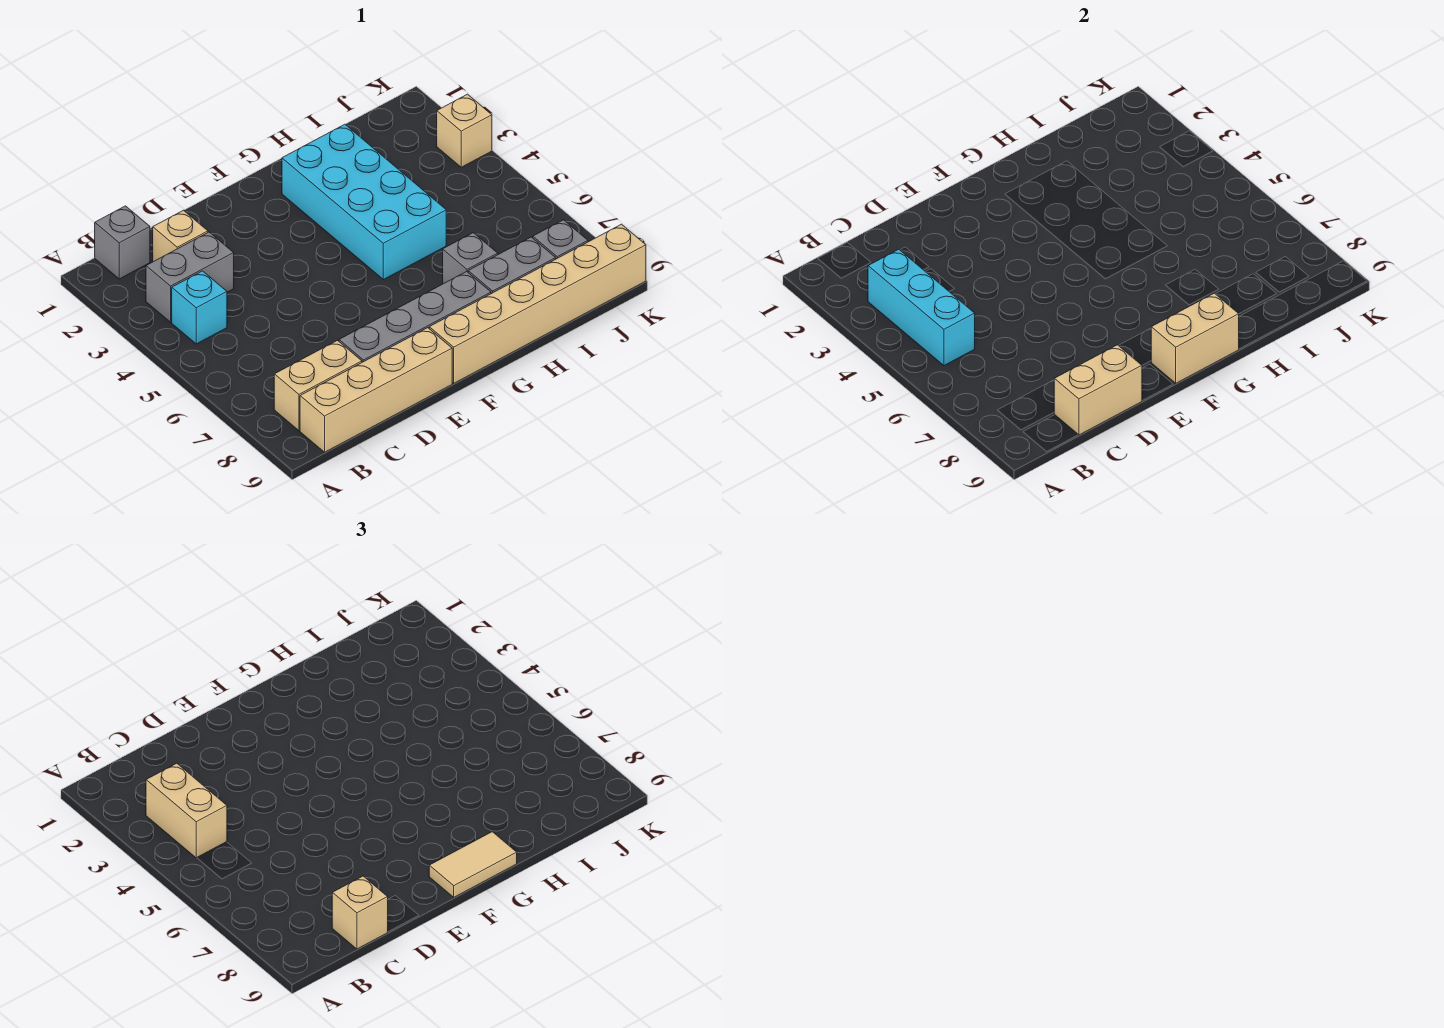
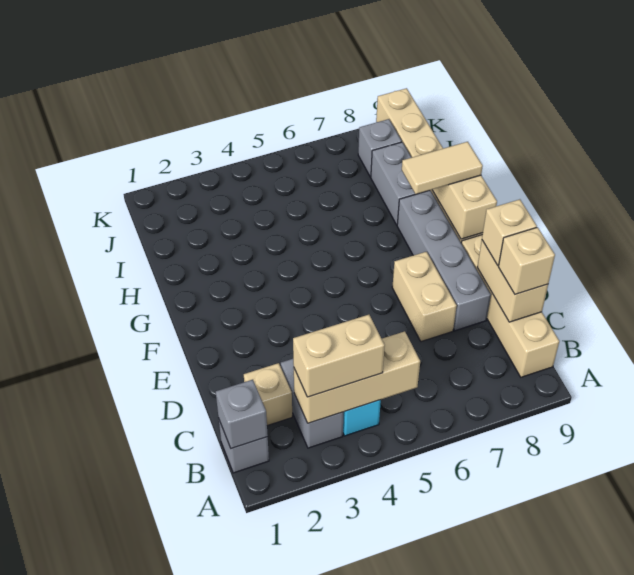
cyan brick B3:B5 level 2 -> tan brick B3:B5 level 2
tan brick B8:C8 level 1 -> tan brick D7:E7 level 1
tan tile F9:G9 level 3 -> tan tile G8:G9 level 3
cyan brick G2:H5 level 1 -> none
grey brick H7 level 1 -> grey brick B1 level 2
tan brick K3 level 1 -> tan brick D9 level 3

